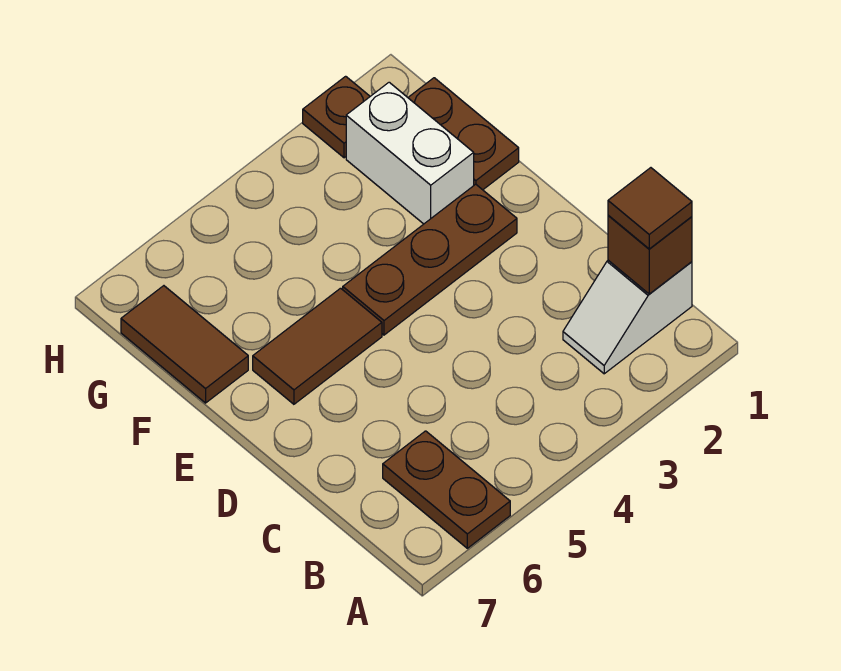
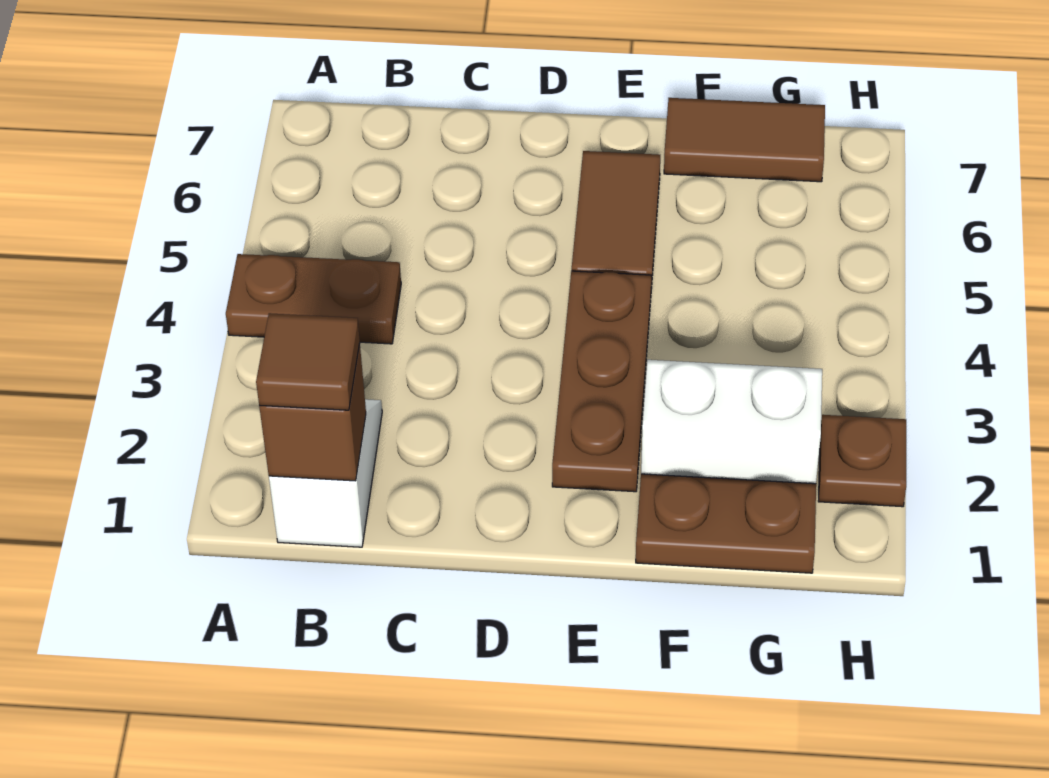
brown plate A6:B6 level 1 -> brown plate A4:B4 level 1

